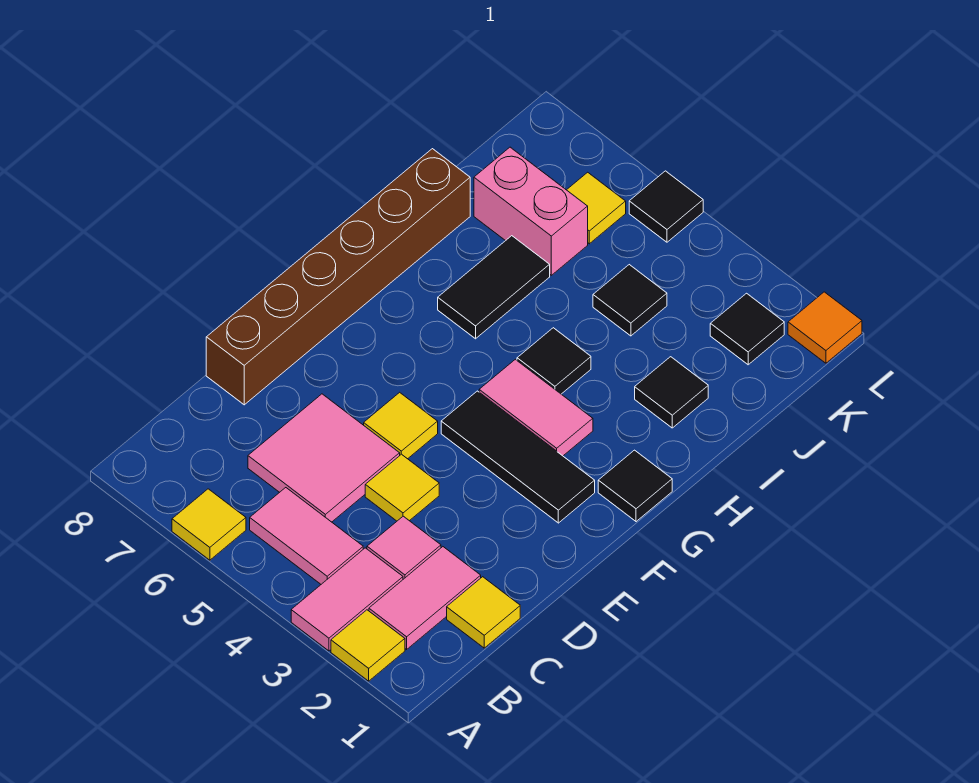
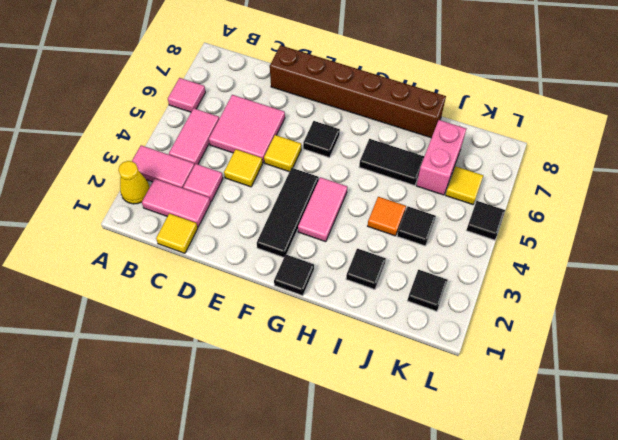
yellow tile A2 level 1 -> yellow cone A2 level 1
yellow tile A6 level 1 -> pink tile A6 level 1
black tile H4 level 1 -> black tile F6 level 1
orange tile L1 level 1 -> orange tile I4 level 1

